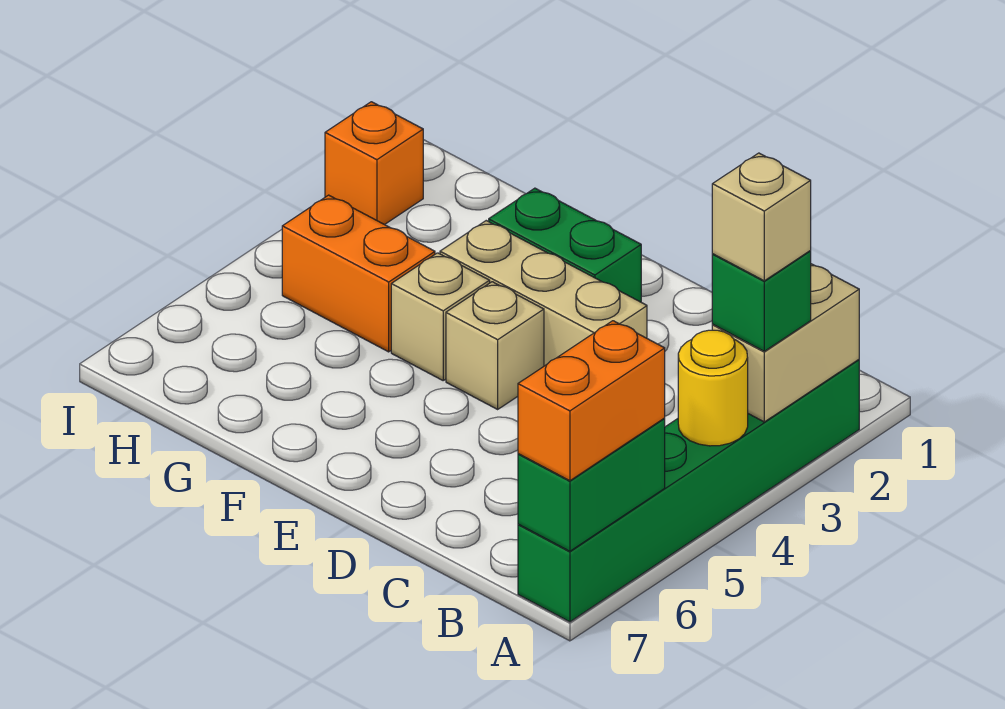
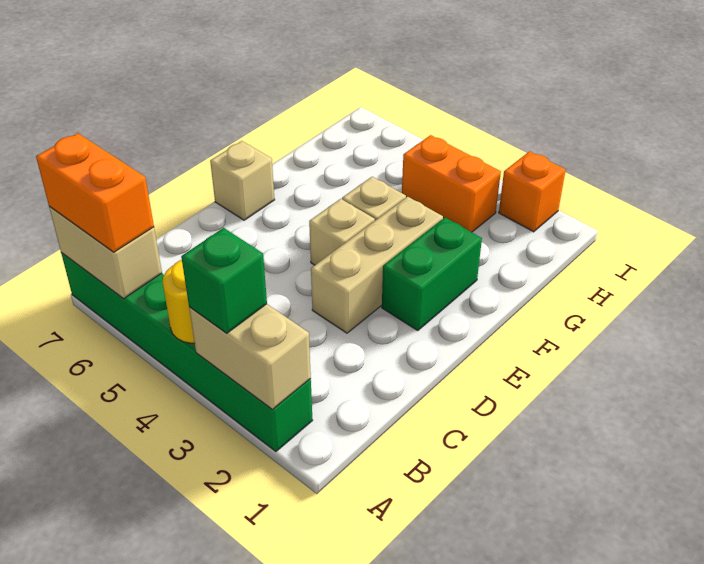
tan brick A3 level 4 -> tan brick E7 level 1
green brick A6:A7 level 2 -> tan brick A6:A7 level 2
orange brick G4:H4 level 1 -> orange brick H3:H4 level 1

